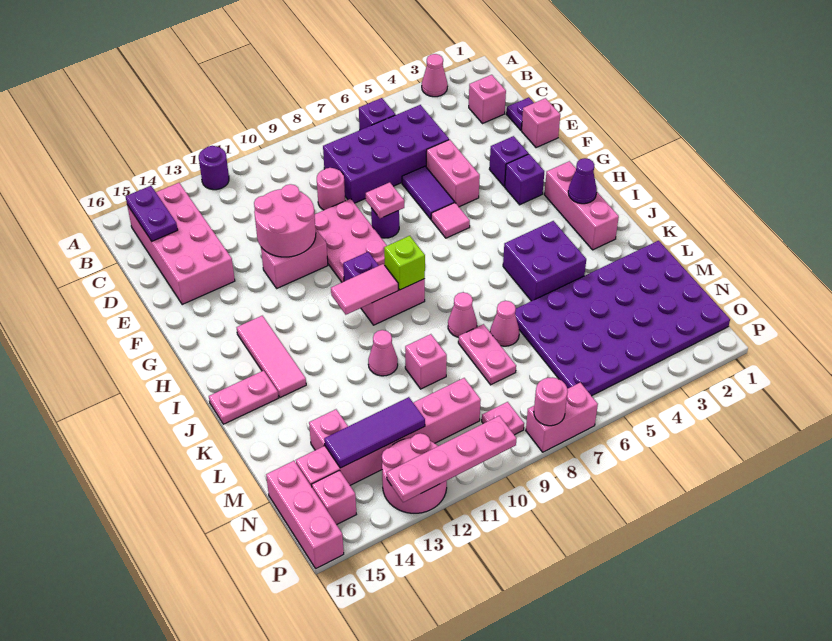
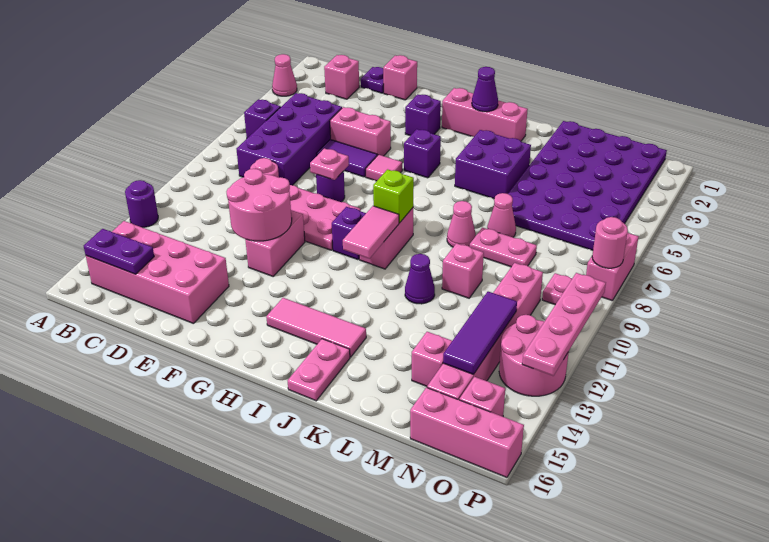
purple brick F3 level 1 -> purple brick H5 level 1
pink cone K11 level 1 -> purple cone K11 level 1

